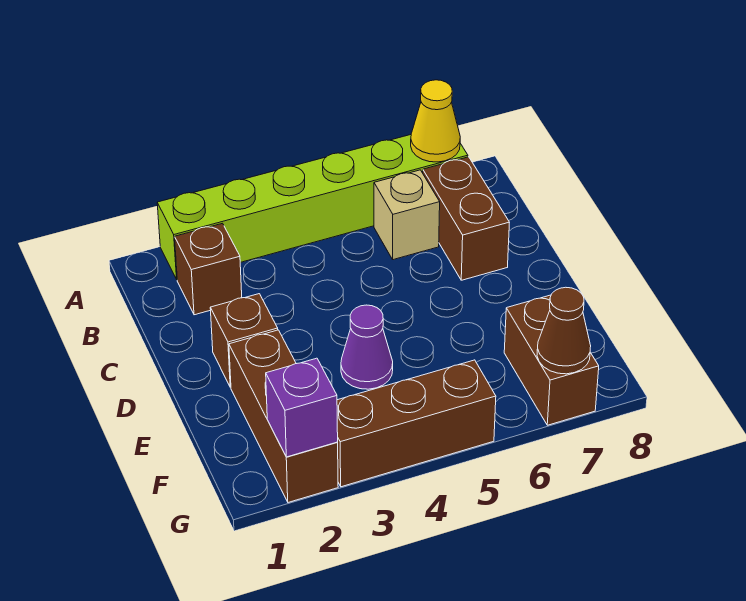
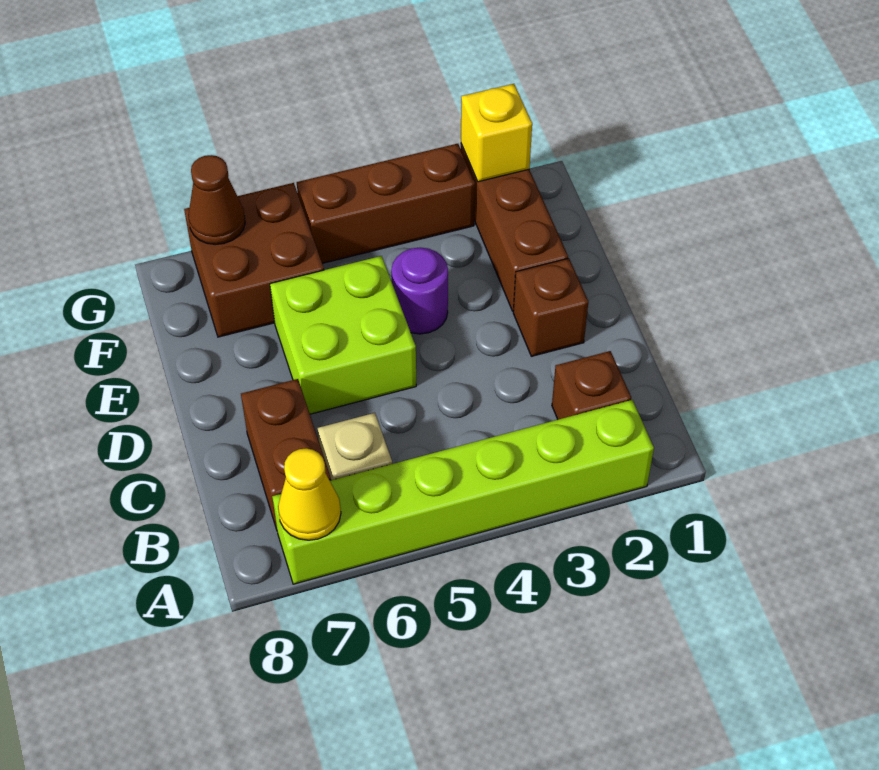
none -> lime brick D5:E6 level 1
purple cone E4 level 1 -> purple round brick E4 level 1
brown brick F7:G7 level 1 -> brown brick F6:G7 level 1
purple brick G2 level 2 -> yellow brick G2 level 2

